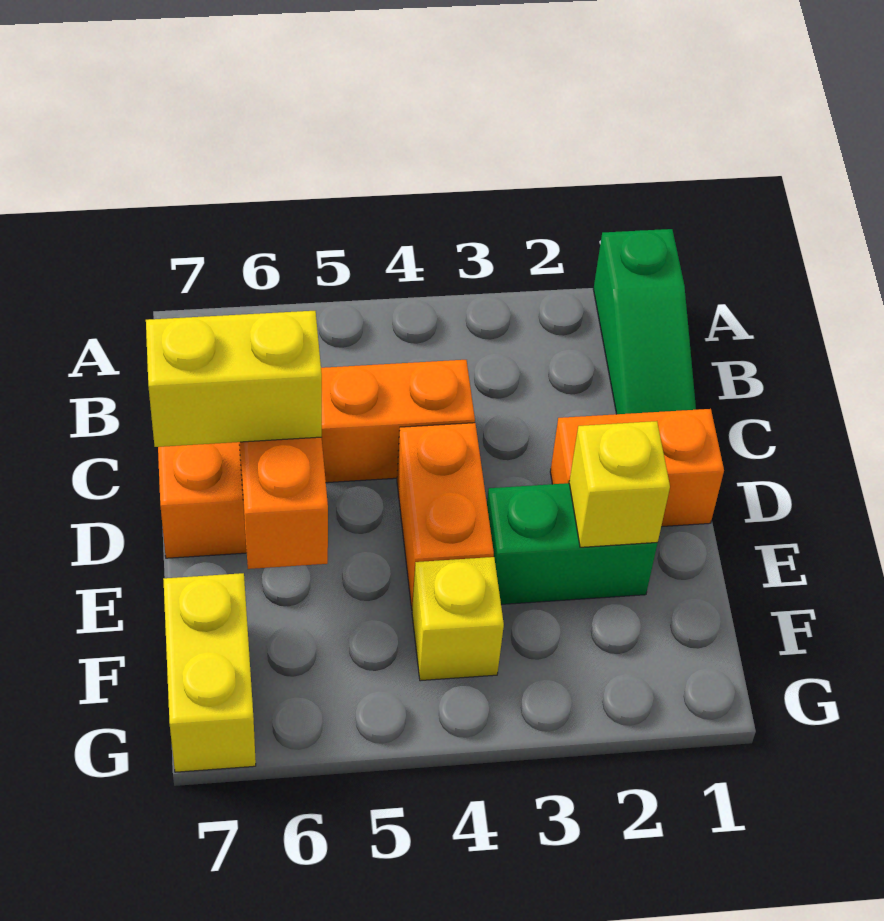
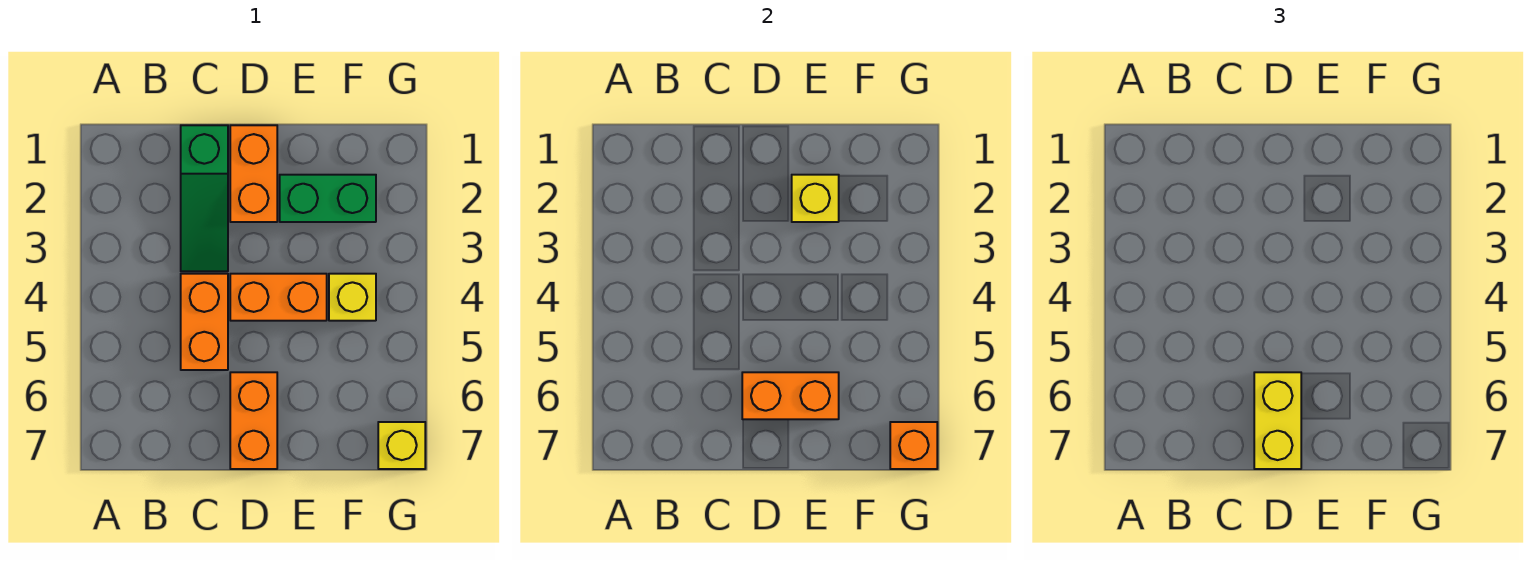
green slope A1:C1 level 1 top A -> green slope C1:C3 level 1 top 1
green brick E2:E3 level 1 -> green brick E2:F2 level 1
yellow brick F7:G7 level 1 -> yellow brick G7 level 1
none -> orange brick G7 level 2

